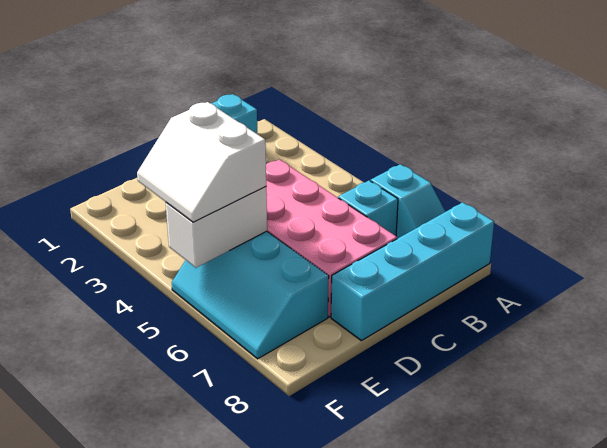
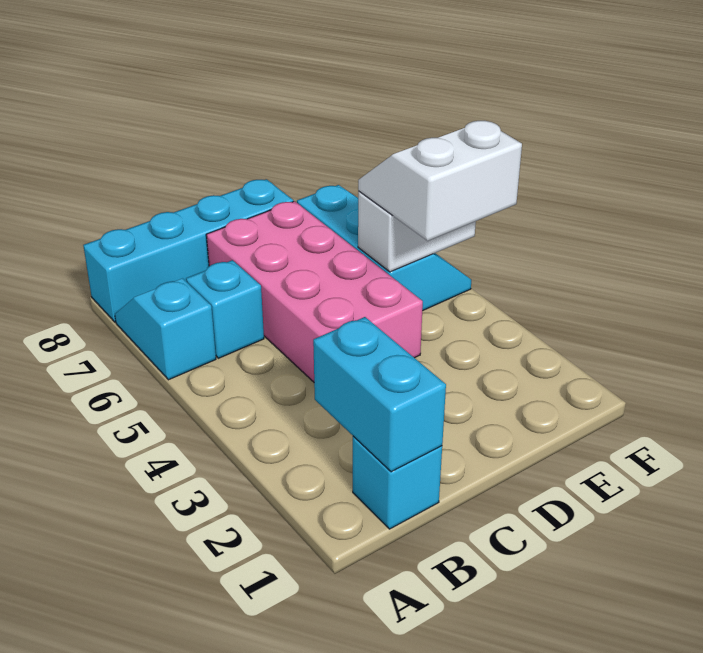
none -> cyan brick B1:B2 level 2
white slope E4:F5 level 3 top E -> white slope E4:F5 level 3 top 4

